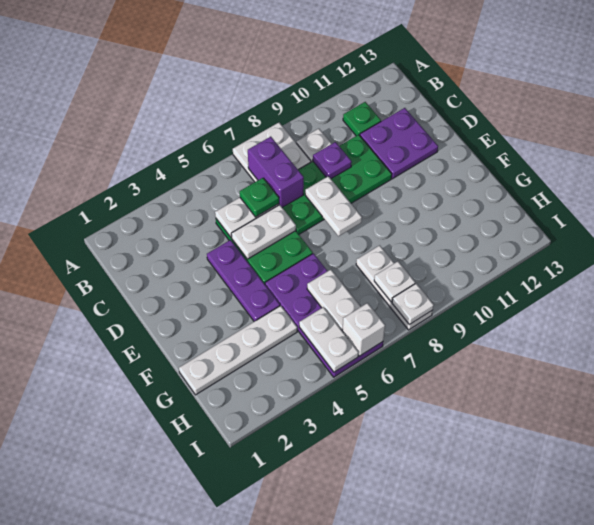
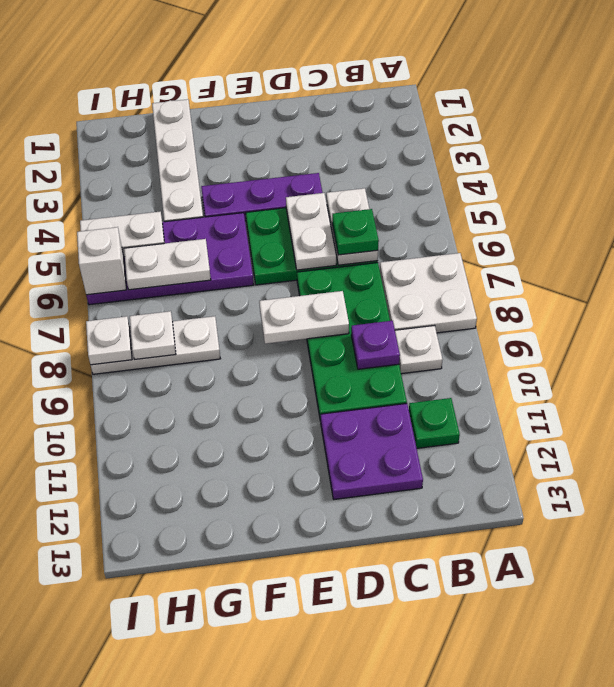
purple brick B7:C7 level 2 -> none

